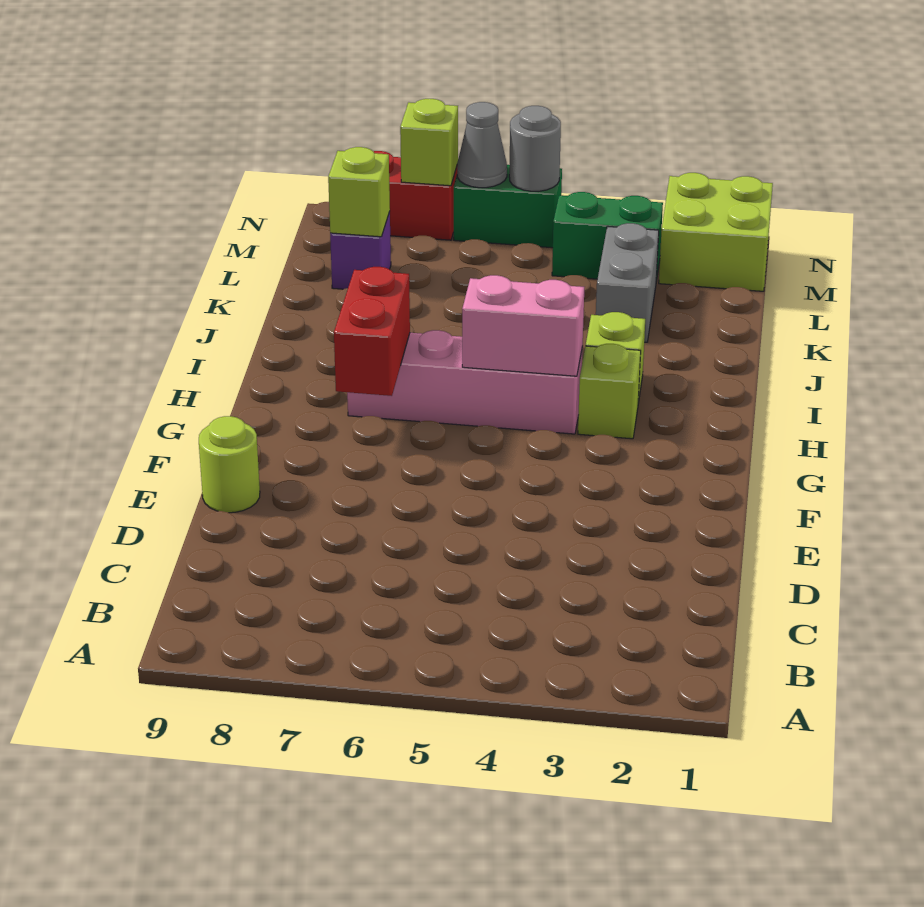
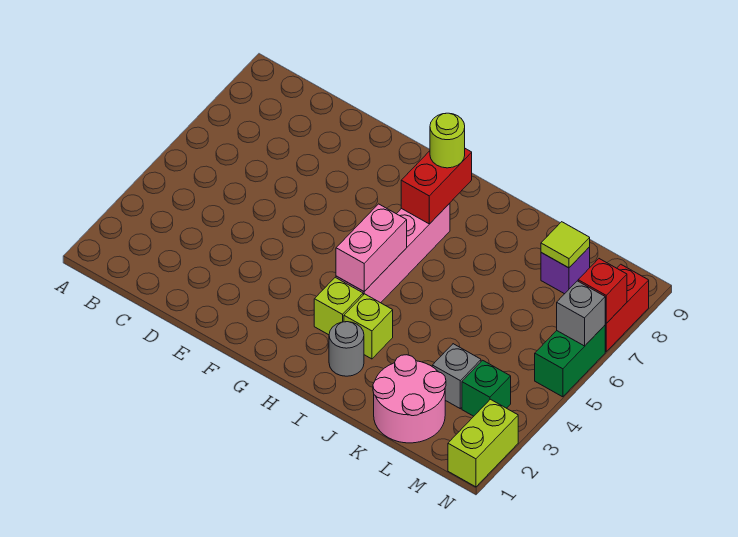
lime round brick E9 level 1 -> lime round brick H8 level 3
red brick G7:H7 level 2 -> red brick H7:H8 level 2
none -> pink round brick K1:L2 level 1
grey brick K3:L3 level 1 -> grey brick L3 level 1
lime brick L8 level 2 -> lime tile L8 level 2
lime brick M1:N2 level 1 -> lime brick N1:N2 level 1
green brick M3:M4 level 1 -> green brick M3 level 1
grey round brick N5 level 2 -> grey round brick I2 level 1
grey cone N6 level 2 -> grey brick N6 level 2
lime brick N7 level 2 -> red brick N7 level 2

